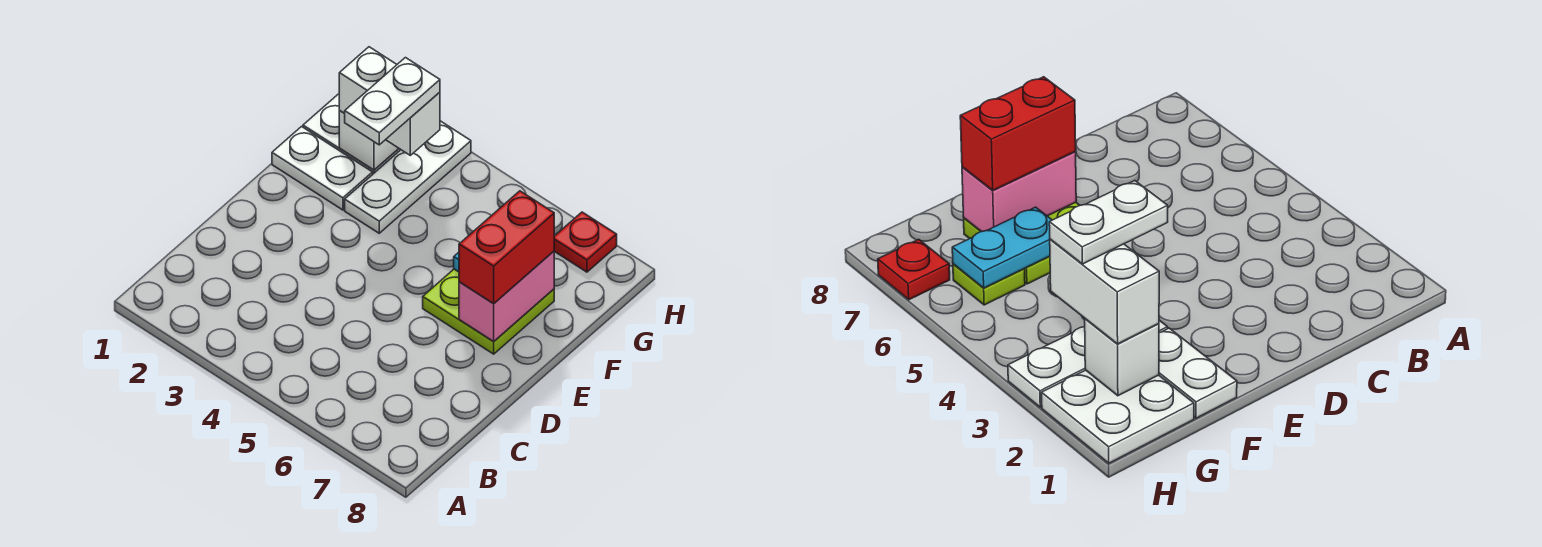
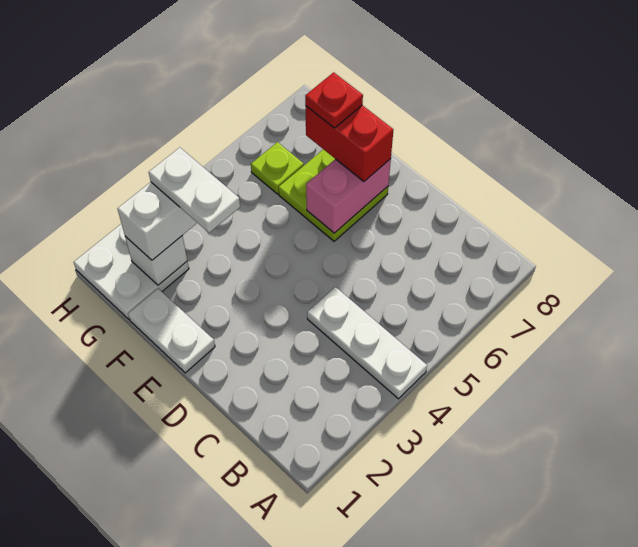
pink brick E7:F7 level 2 -> pink brick E6:E7 level 2
white plate F1:F2 level 1 -> white plate E1:F1 level 1
white plate F3:H3 level 1 -> white plate A4:C4 level 1
cyan plate F6:G6 level 2 -> none
red plate H7 level 1 -> red plate F7 level 4

